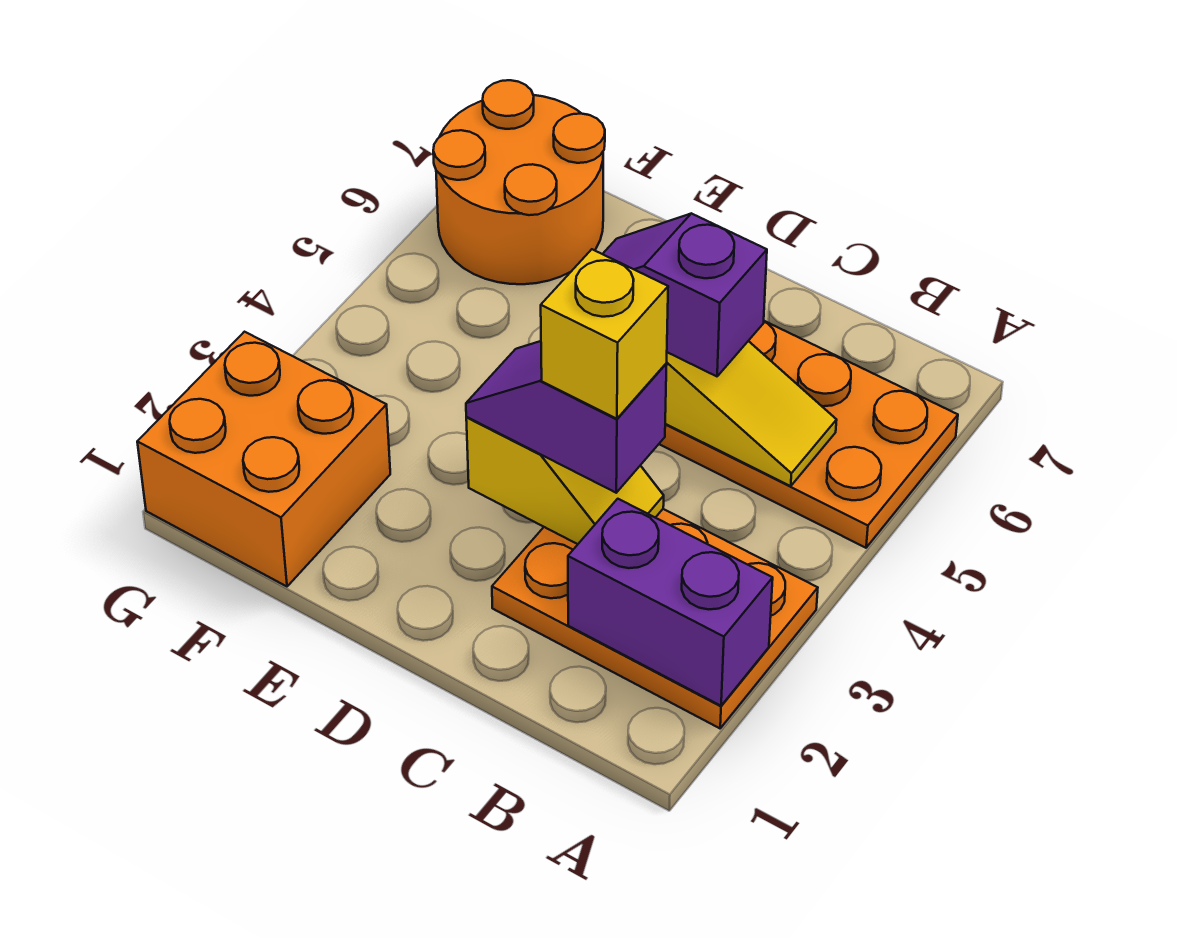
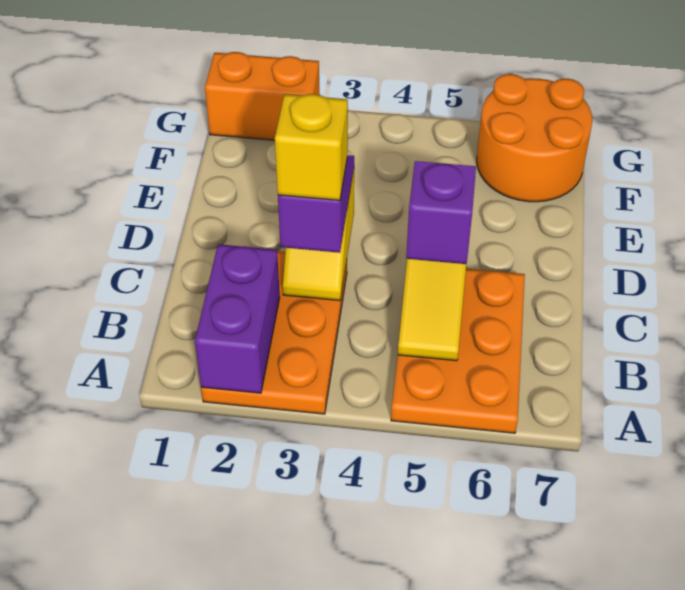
orange brick F1:G2 level 1 -> orange brick G1:G2 level 1

